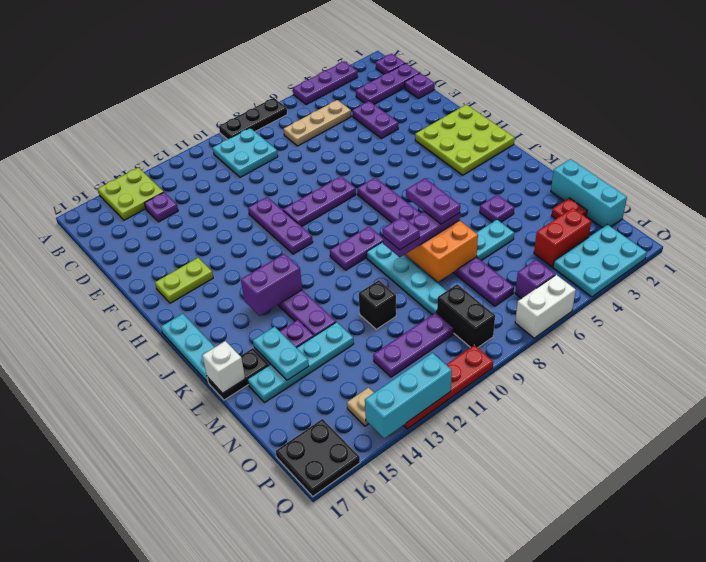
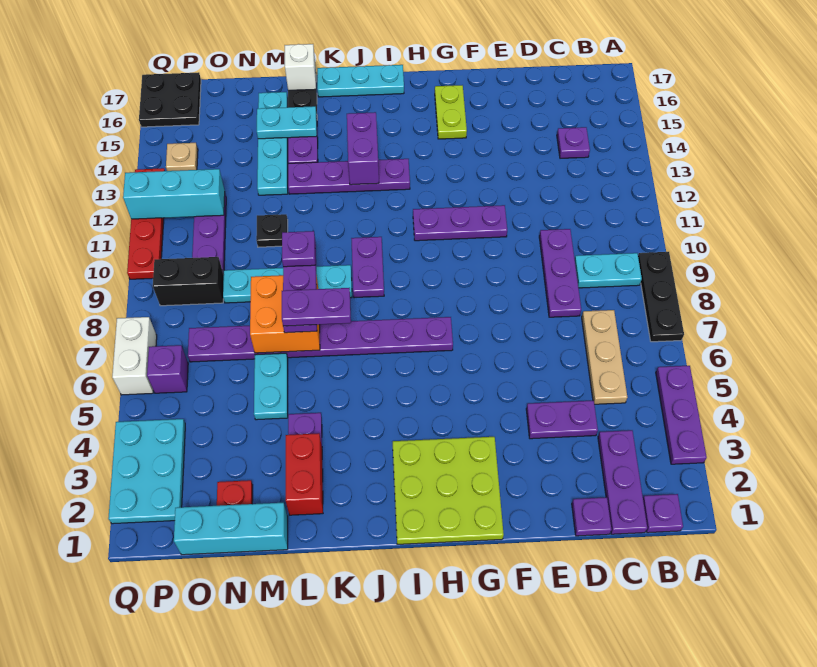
lime plate A14:B15 level 1 -> none
cyan plate B9:C10 level 1 -> cyan plate B9:C9 level 1
purple plate G8:G10 level 1 -> purple plate D8:D10 level 1
black brick M11 level 1 -> black plate M11 level 1
red brick O3:O4 level 1 -> red brick L2:L3 level 1
cyan brick Q12:Q14 level 2 -> cyan brick O12:Q12 level 2

